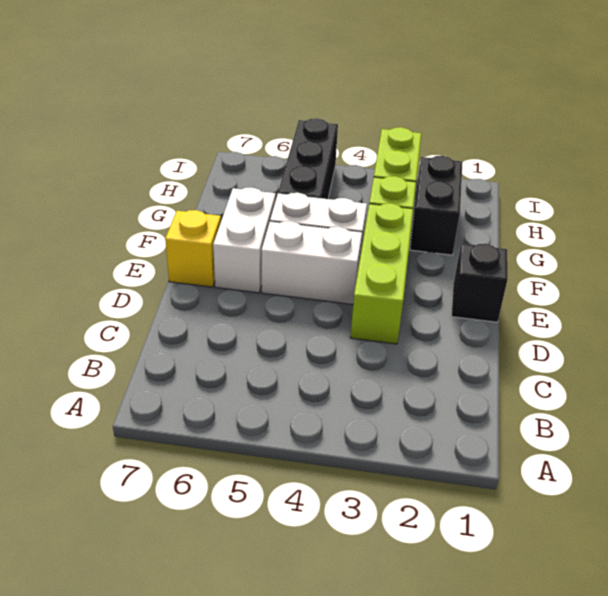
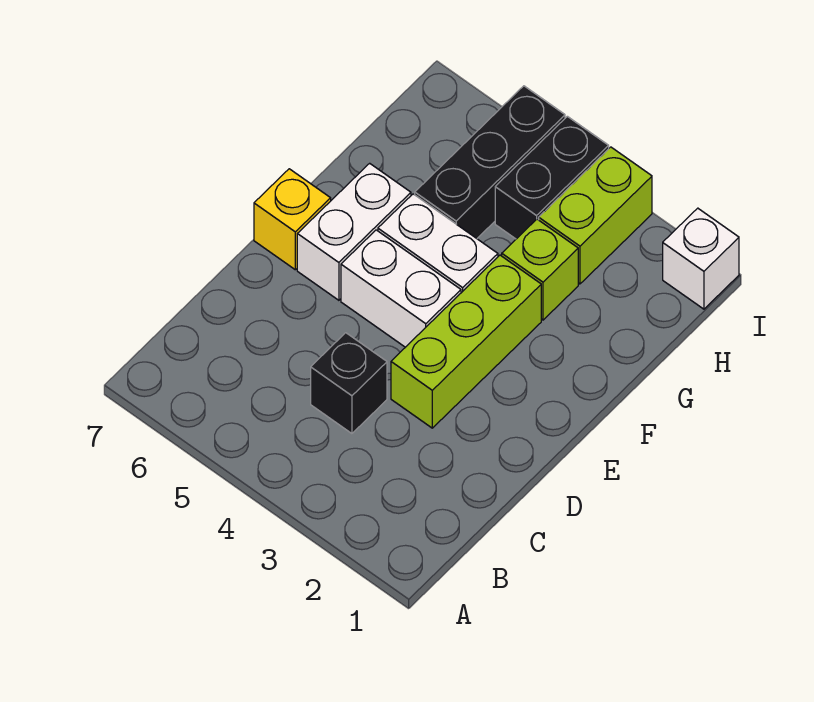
black brick E1 level 1 -> black brick C4 level 1
black brick G2:H2 level 1 -> black brick H4:I4 level 1
none -> white brick I1 level 1

